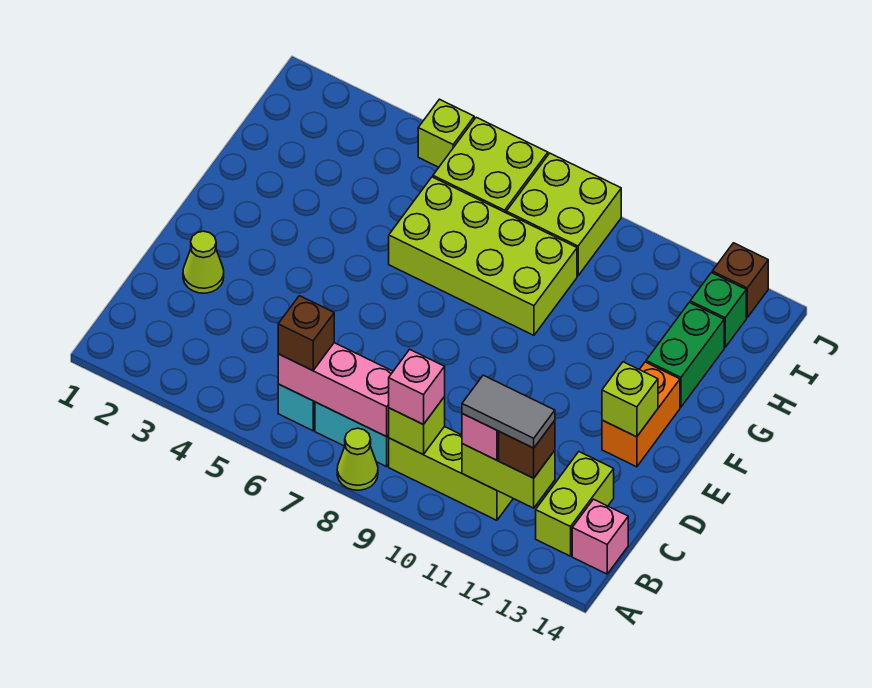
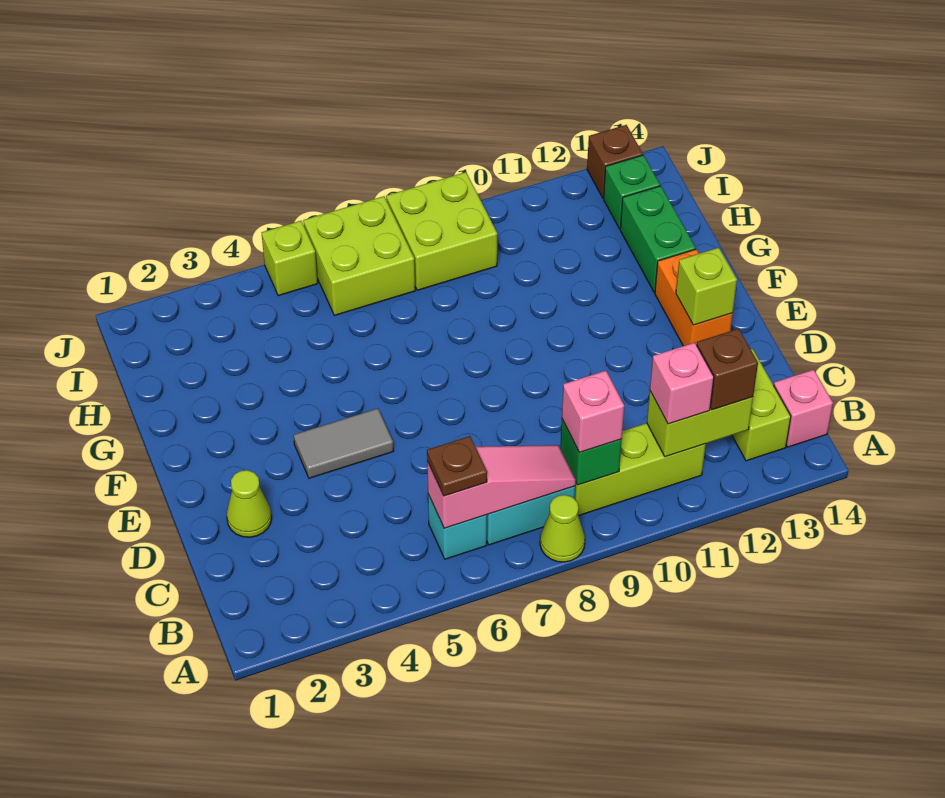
pink brick B6:B8 level 2 -> pink slope B6:B8 level 2 top 6
brown brick B6 level 3 -> brown plate B6 level 3
lime brick B9 level 2 -> green brick B9 level 2
grey tile B11:B12 level 4 -> grey tile E4:E5 level 1
lime brick G6:H9 level 1 -> none

